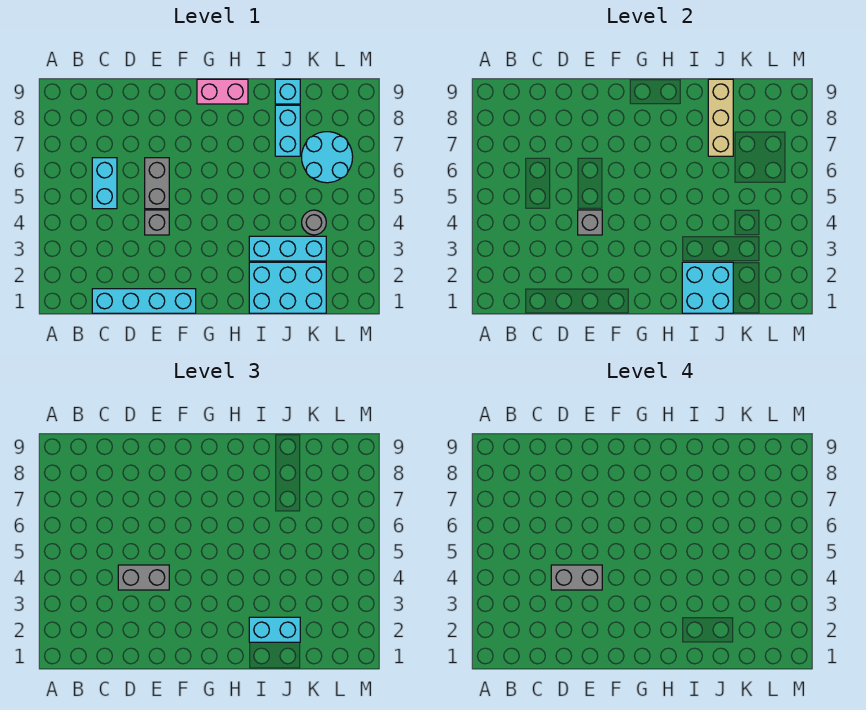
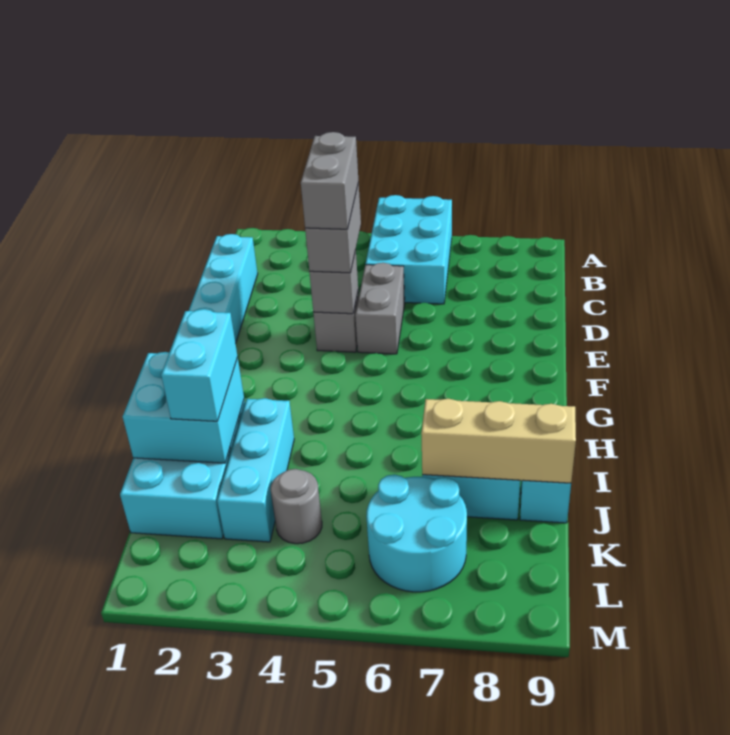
cyan brick C5:C6 level 1 -> cyan brick A5:C6 level 1
grey brick E5:E6 level 1 -> grey brick D5:E5 level 1
pink brick G9:H9 level 1 -> none

